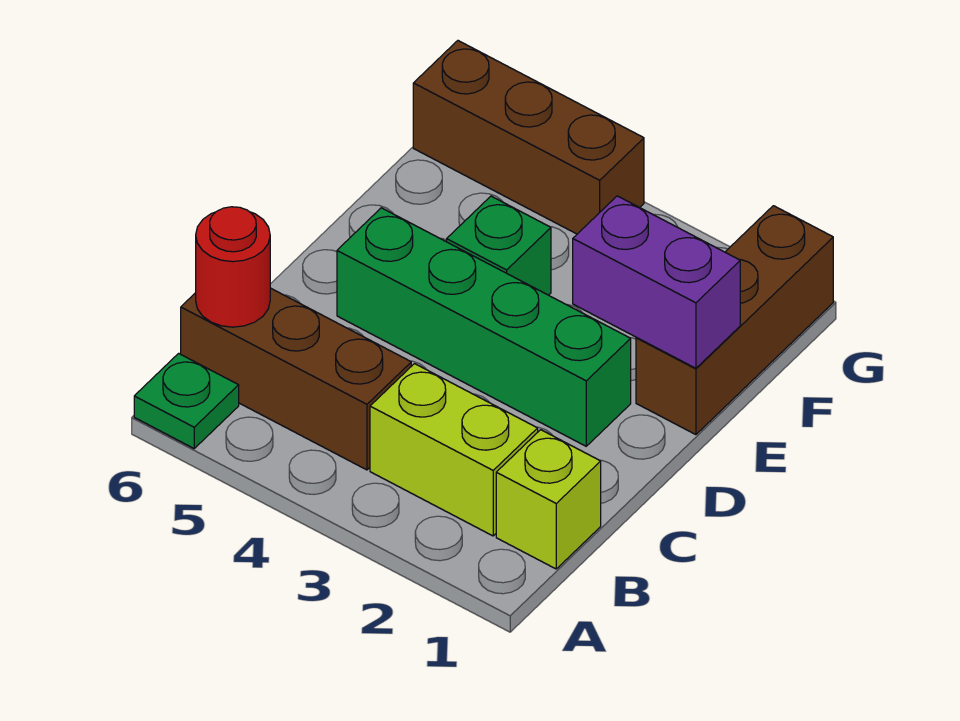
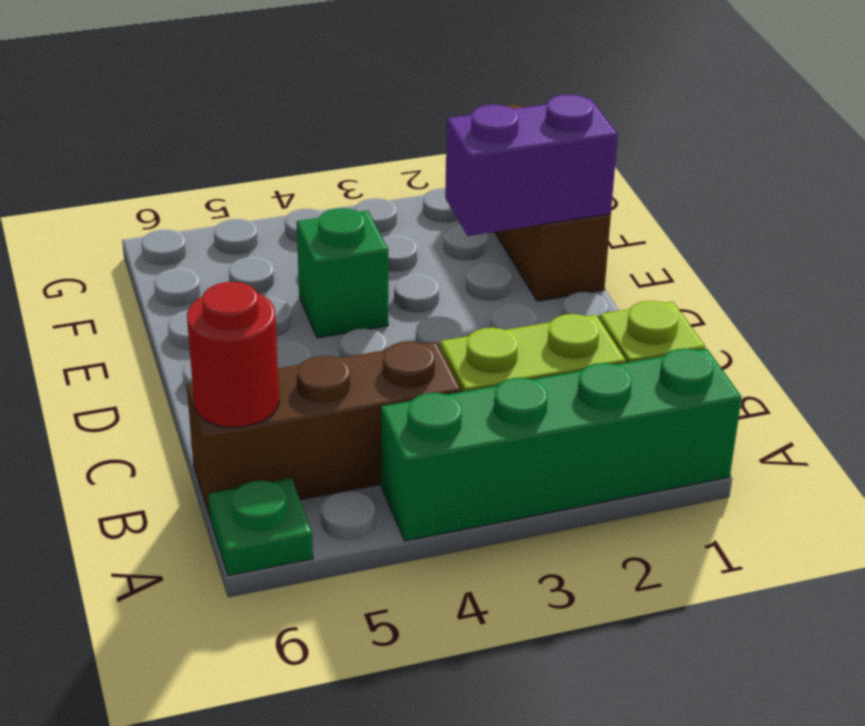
green brick D2:D5 level 1 -> green brick A1:A4 level 1
brown brick G4:G6 level 1 -> none

